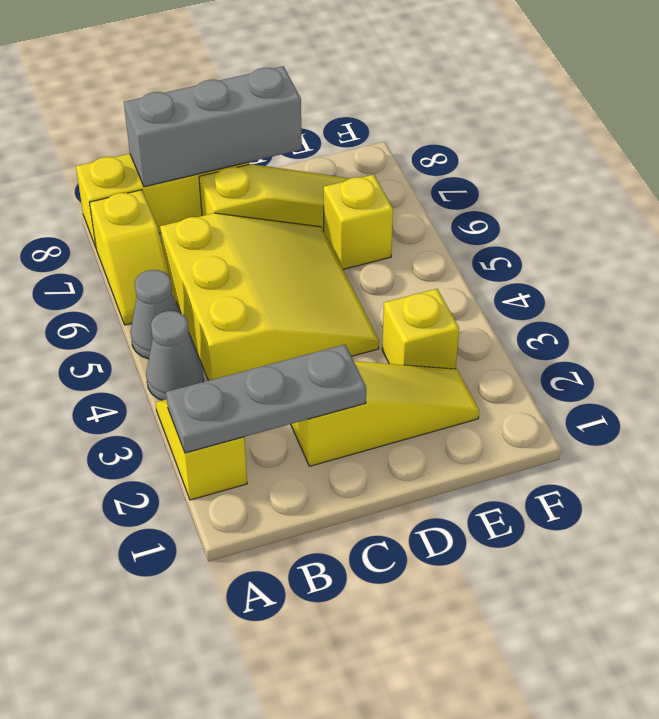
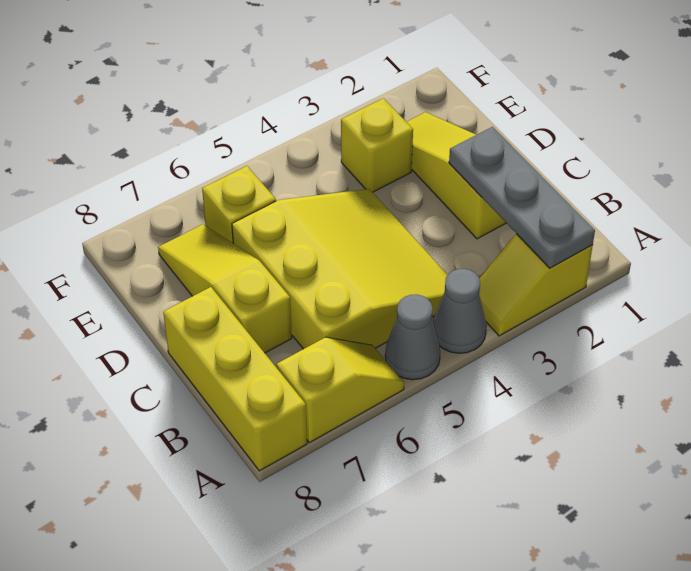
yellow slope B4:D6 level 1 top B -> yellow slope B4:D6 level 1 top 6
grey brick B8:D8 level 2 -> none

